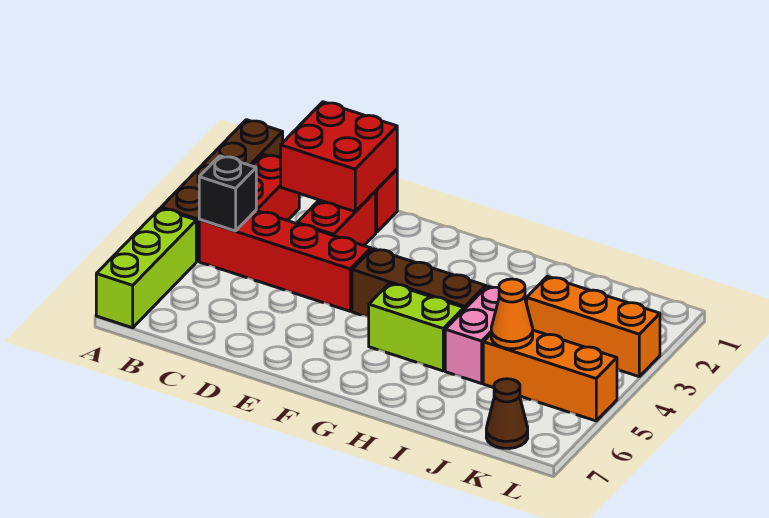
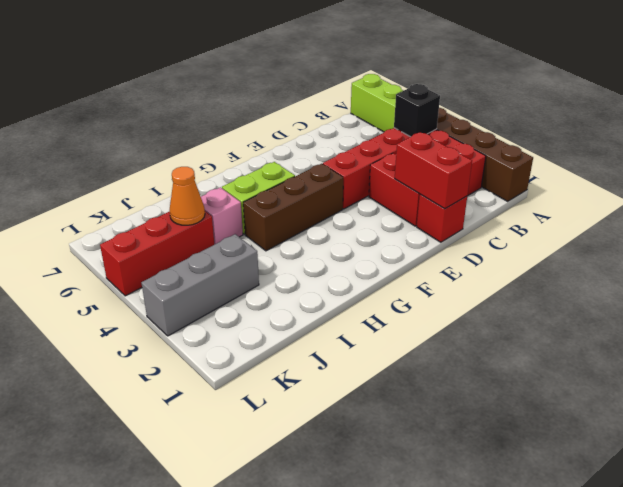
red brick C1:D2 level 2 -> red brick D1:D2 level 2
pink brick I4:I5 level 1 -> pink brick I5 level 1
orange brick J3:L3 level 1 -> grey brick J3:L3 level 1
orange brick J5:L5 level 1 -> red brick J5:L5 level 1
brown cone K7 level 1 -> none

